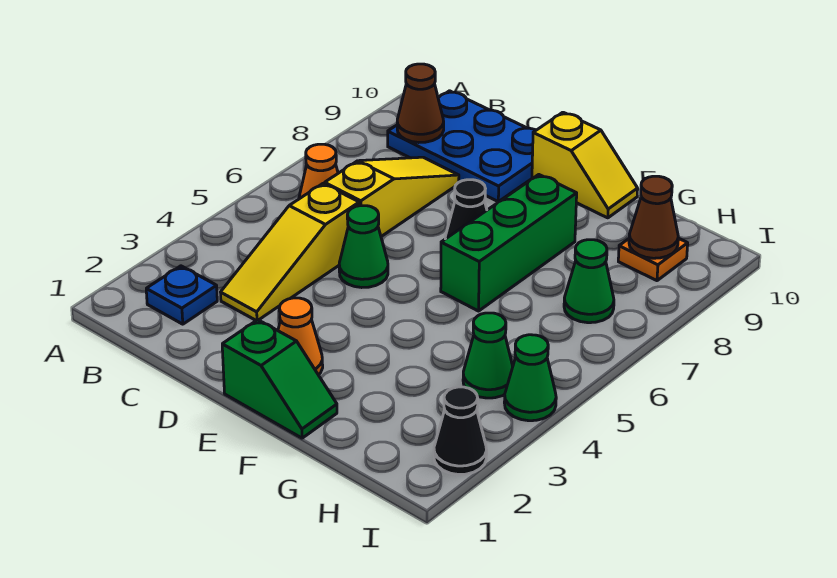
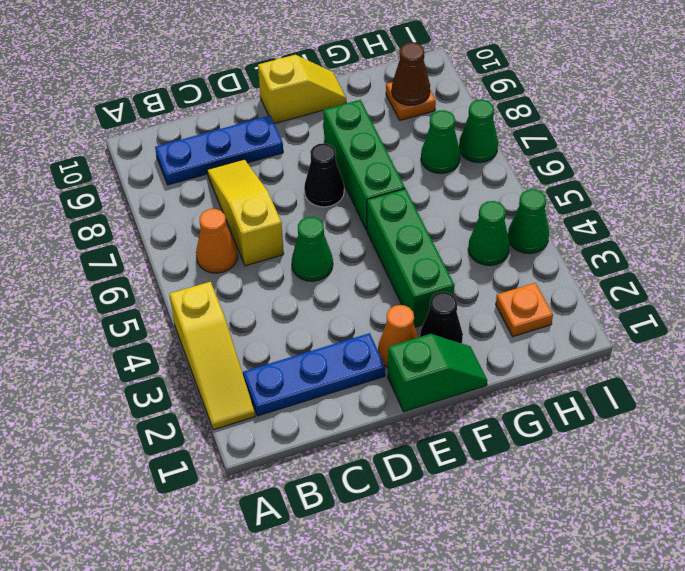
blue plate B2 level 1 -> blue plate B2:D2 level 1
blue plate B9:D10 level 1 -> blue plate B9:D9 level 1
brown cone B9 level 2 -> none
yellow slope C3:C5 level 1 top 5 -> yellow slope A2:A4 level 1 top 4
none -> green brick F3:F5 level 1
none -> orange plate H2 level 1
black cone I2 level 1 -> black cone F2 level 1
none -> green cone I7 level 1

